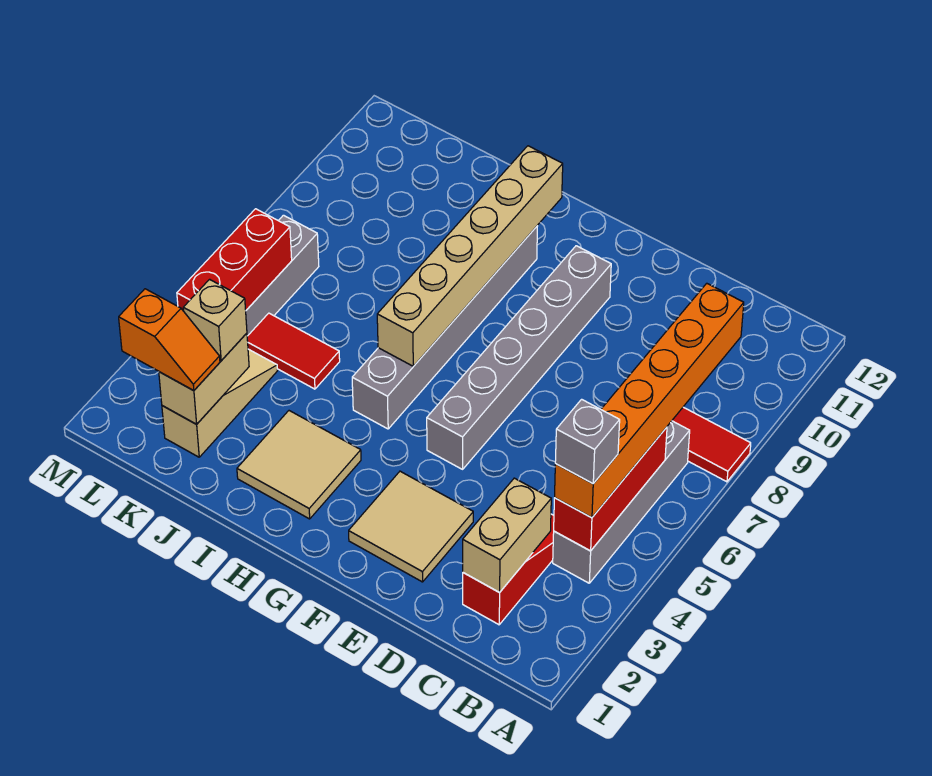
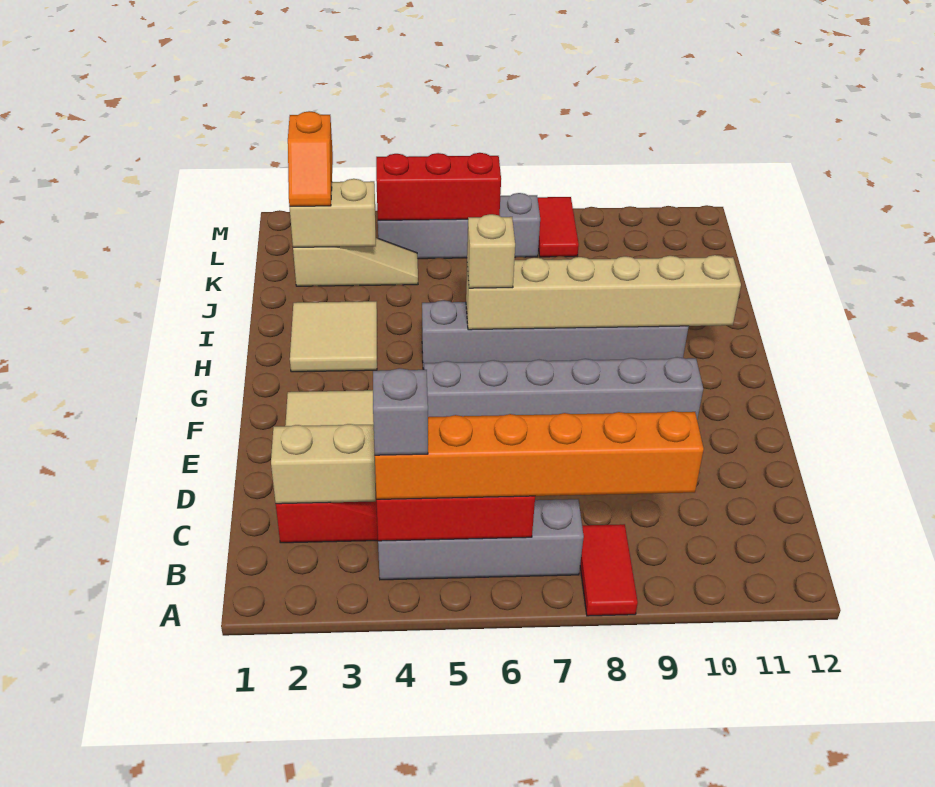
red tile J5:K5 level 1 -> red tile L8:M8 level 1
tan brick K3 level 3 -> tan brick H6 level 3

